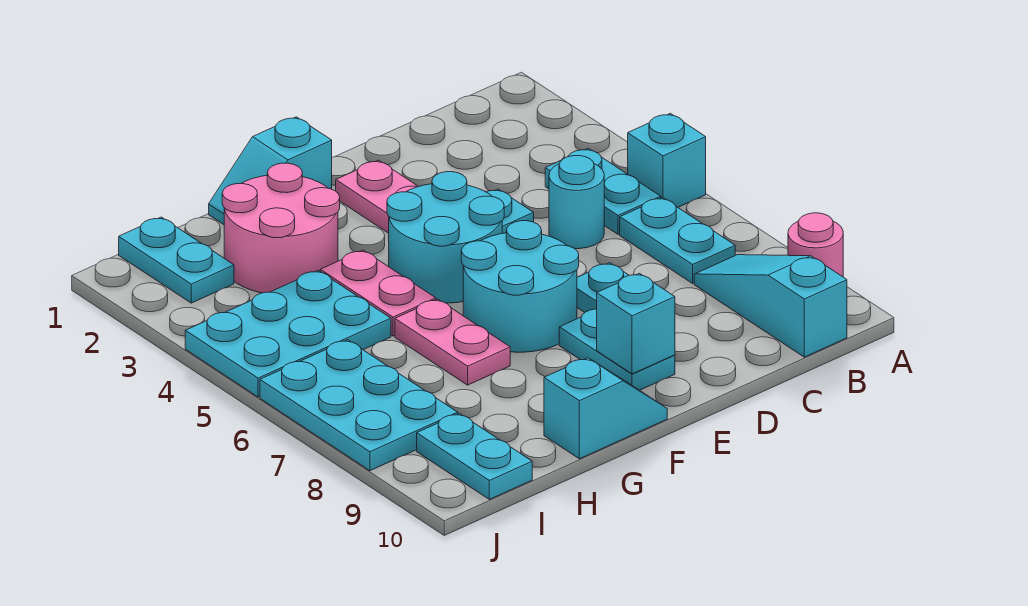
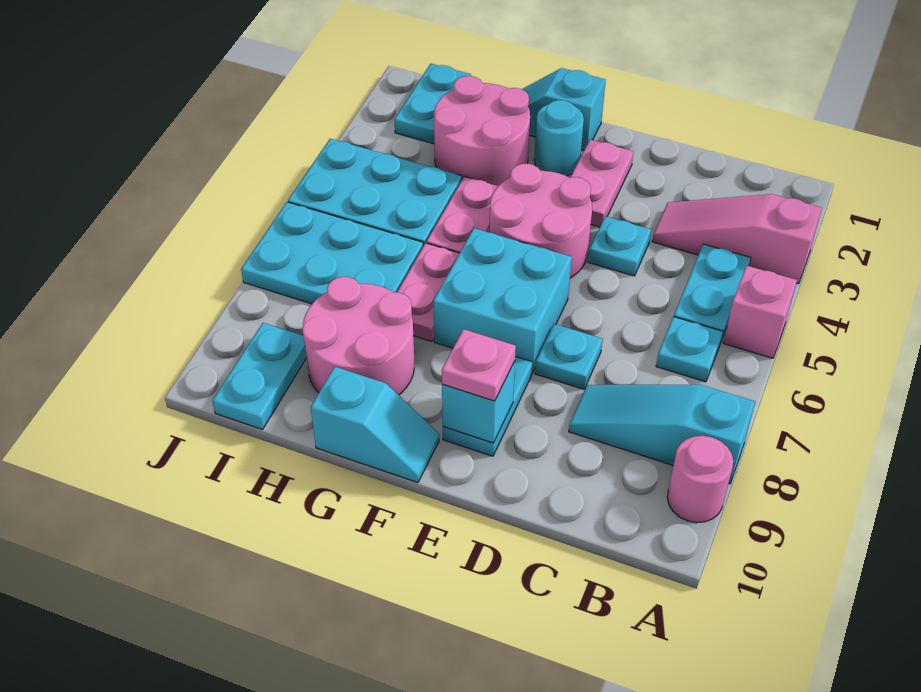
none -> pink slope A3:C3 level 1 top A
cyan brick A5 level 1 -> pink brick A5 level 1
cyan plate B6:B7 level 1 -> cyan plate B6 level 1
cyan slope B8:B10 level 1 top 10 -> cyan slope A8:C8 level 1 top A
cyan round brick C5 level 1 -> cyan round brick F2 level 1
cyan round brick E4:F5 level 1 -> pink round brick E4:F5 level 1
cyan round brick E6:F7 level 1 -> cyan brick E6:F7 level 1
none -> pink plate E9 level 3
none -> pink round brick G8:H9 level 1
cyan plate I6:J8 level 1 -> cyan plate H6:J7 level 1

